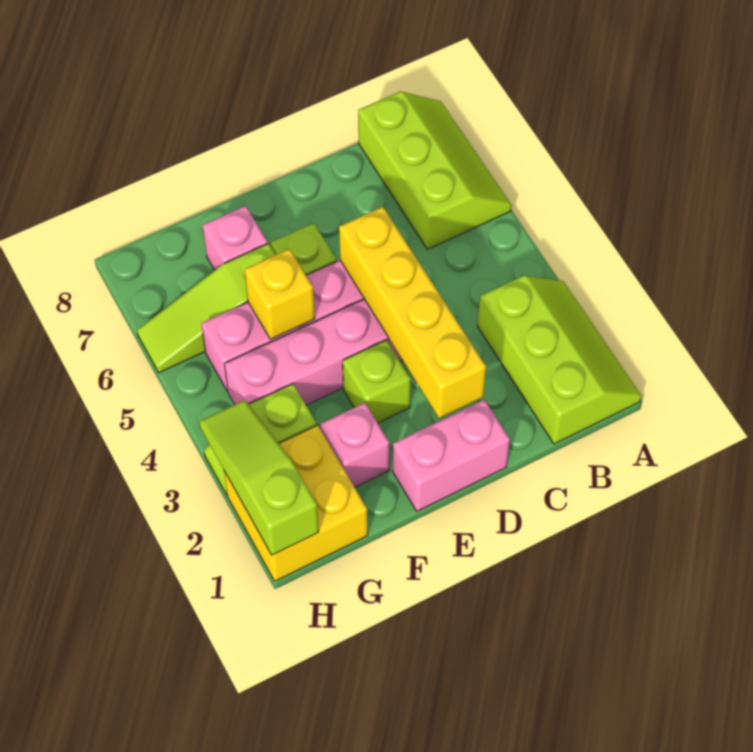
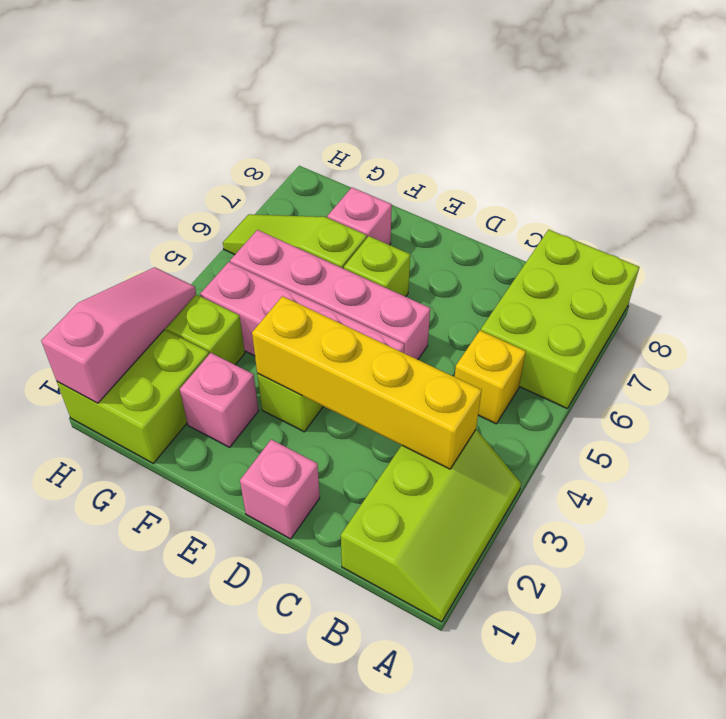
lime slope A6:B8 level 1 top B -> lime brick A6:B8 level 1
pink brick D1:E1 level 1 -> pink brick D1 level 1
yellow brick D2:D5 level 2 -> yellow brick B3:E3 level 2
yellow brick F5 level 2 -> yellow brick B5 level 1
yellow brick G1:H2 level 1 -> lime brick G1:H2 level 1
lime slope H1:H3 level 2 top 1 -> pink slope H1:H3 level 2 top 1

